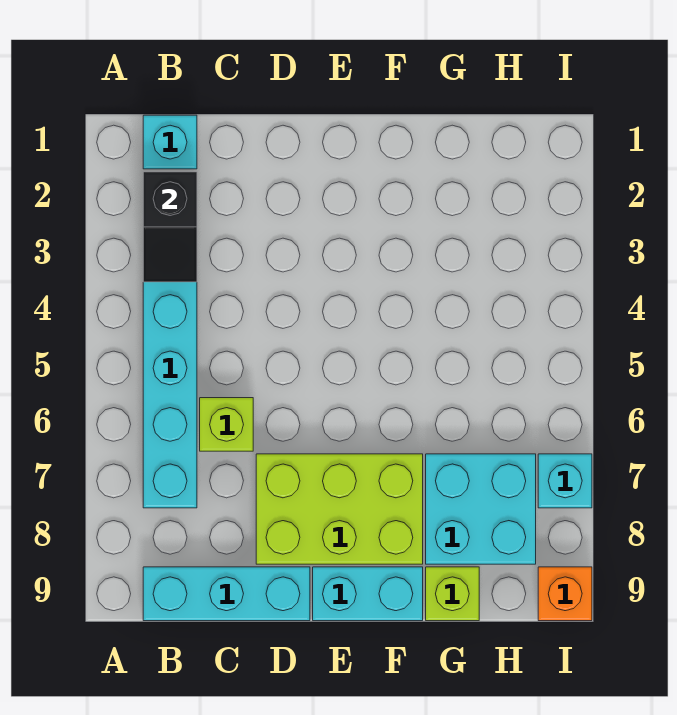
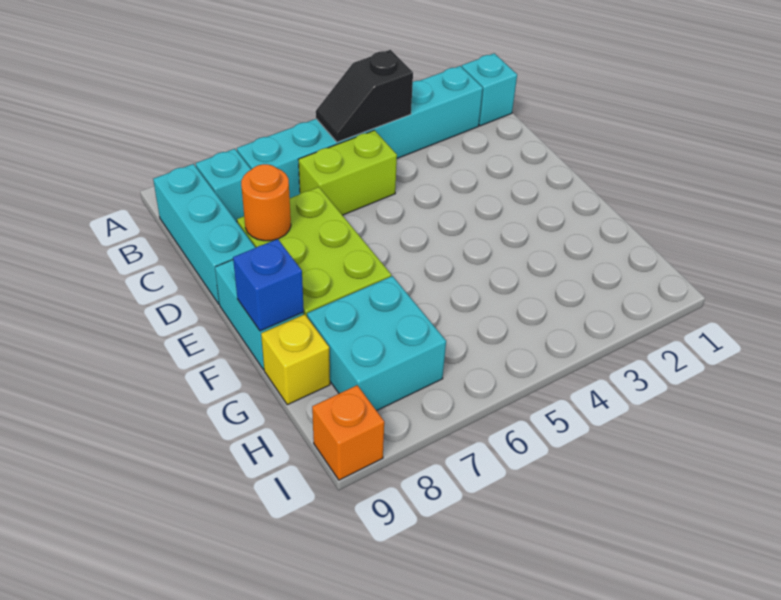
black slope B2:B3 level 2 top 2 -> black slope B4:B5 level 2 top 4
lime brick C6 level 1 -> lime brick C5:C6 level 1
none -> orange round brick D8 level 2
none -> blue brick F9 level 2
lime brick G9 level 1 -> yellow brick G9 level 1
cyan brick I7 level 1 -> cyan brick B8 level 1

